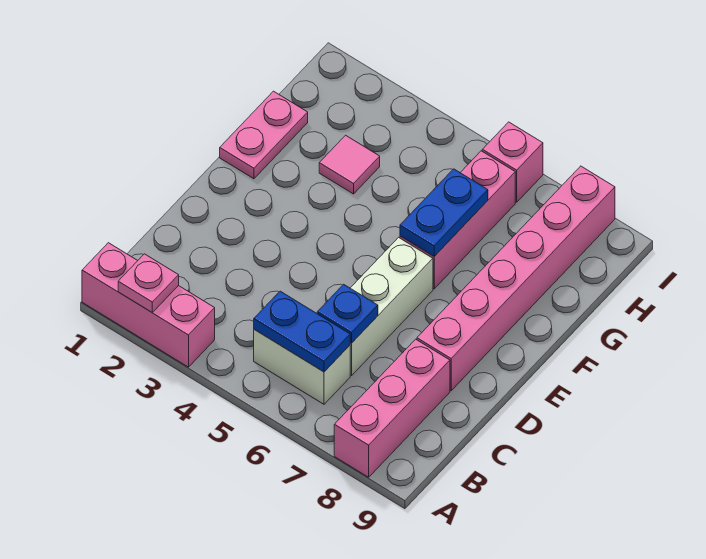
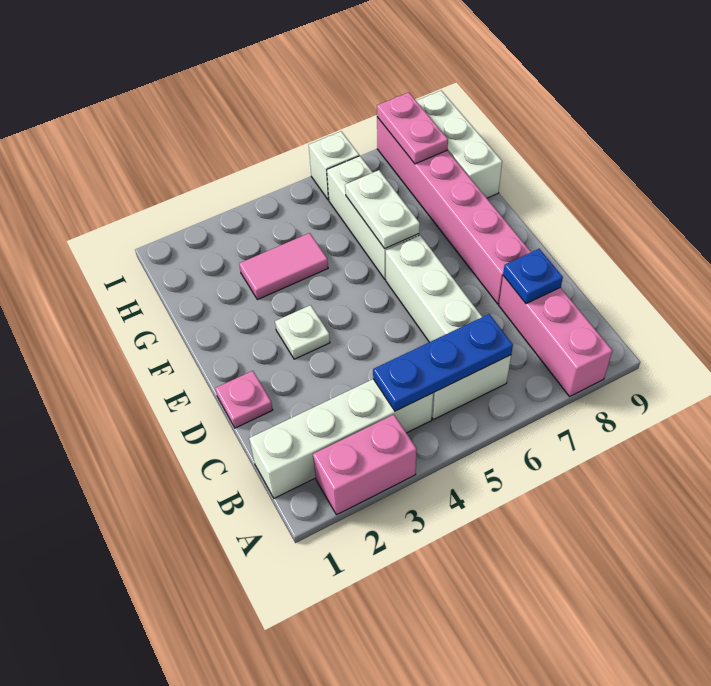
pink brick A1:A3 level 1 -> pink brick A2:A3 level 1
pink plate A2 level 2 -> pink plate D1 level 1
none -> white brick B1:B4 level 1
blue plate B5:B6 level 2 -> blue plate B4:B6 level 2
blue plate C6 level 2 -> blue plate C8 level 2
none -> white plate E3 level 1
pink plate F1:G1 level 1 -> pink plate H8:I8 level 2
pink brick F6:H6 level 1 -> white brick F6:H6 level 1
blue plate F6:G6 level 2 -> white plate F6:G6 level 2
pink tile G3 level 1 -> pink tile G3:G4 level 1
none -> white brick G9:I9 level 1
pink brick I6 level 1 -> white brick I6 level 1

